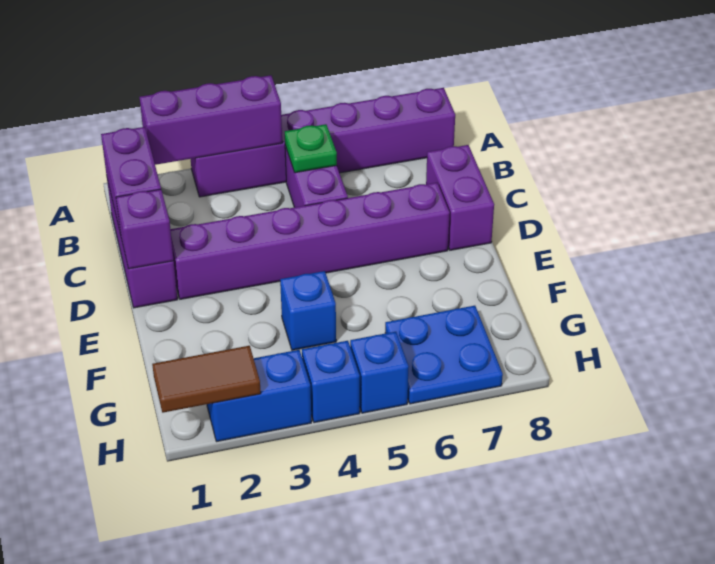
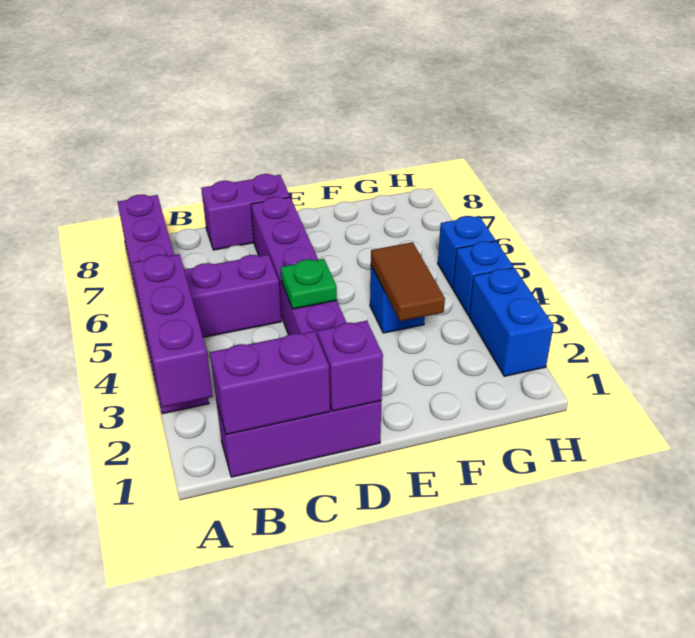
green plate B5 level 2 -> green plate D4 level 2
blue plate G6:H7 level 1 -> none
brown tile H1:H2 level 2 -> brown tile F3:F4 level 2

